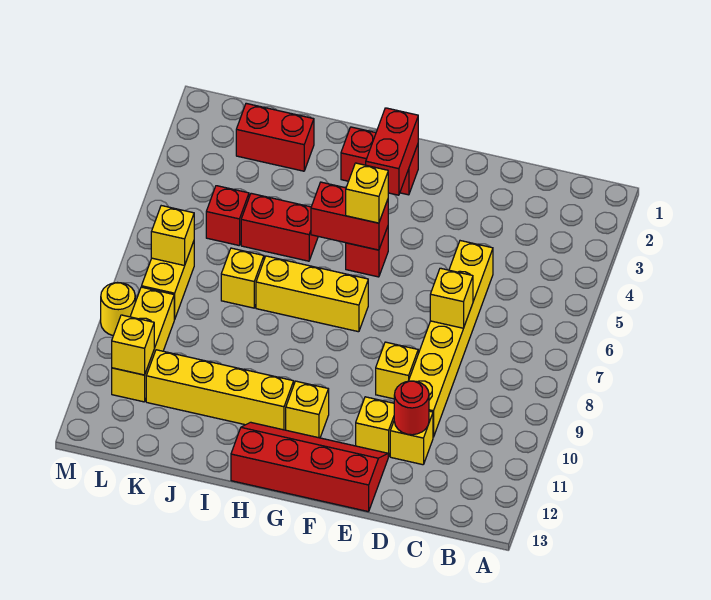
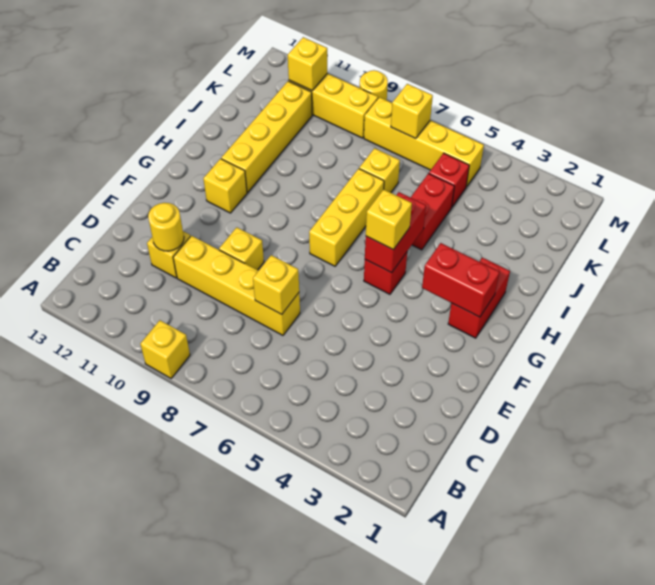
yellow brick D5:D10 level 1 -> yellow brick D7:D10 level 1
red round brick D11 level 2 -> yellow round brick D11 level 2
yellow brick E11 level 1 -> yellow brick A9 level 1
red slope E12:H13 level 1 top 13 -> none
red brick J2:K2 level 1 -> none
yellow brick L7:L8 level 1 -> yellow brick L5:L8 level 1

